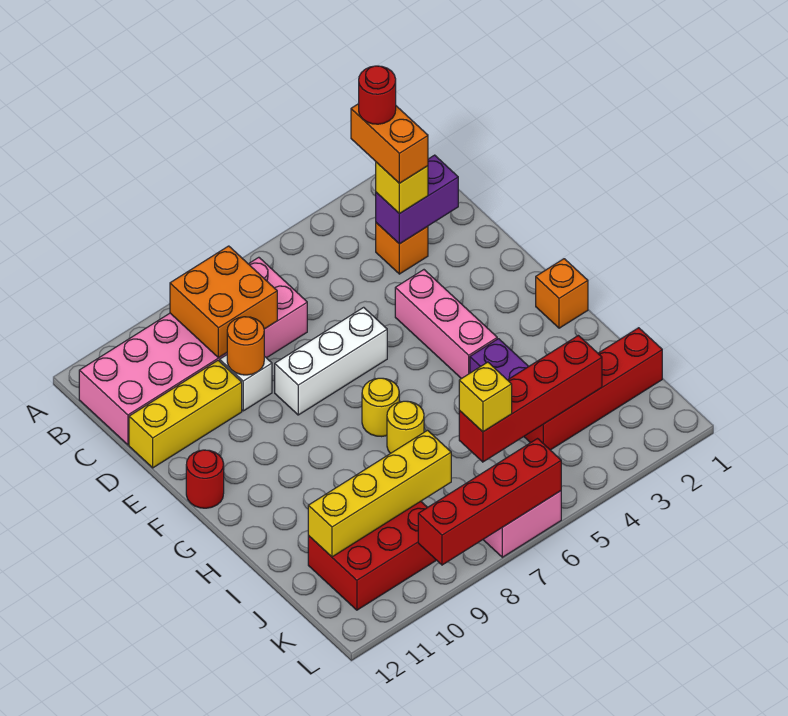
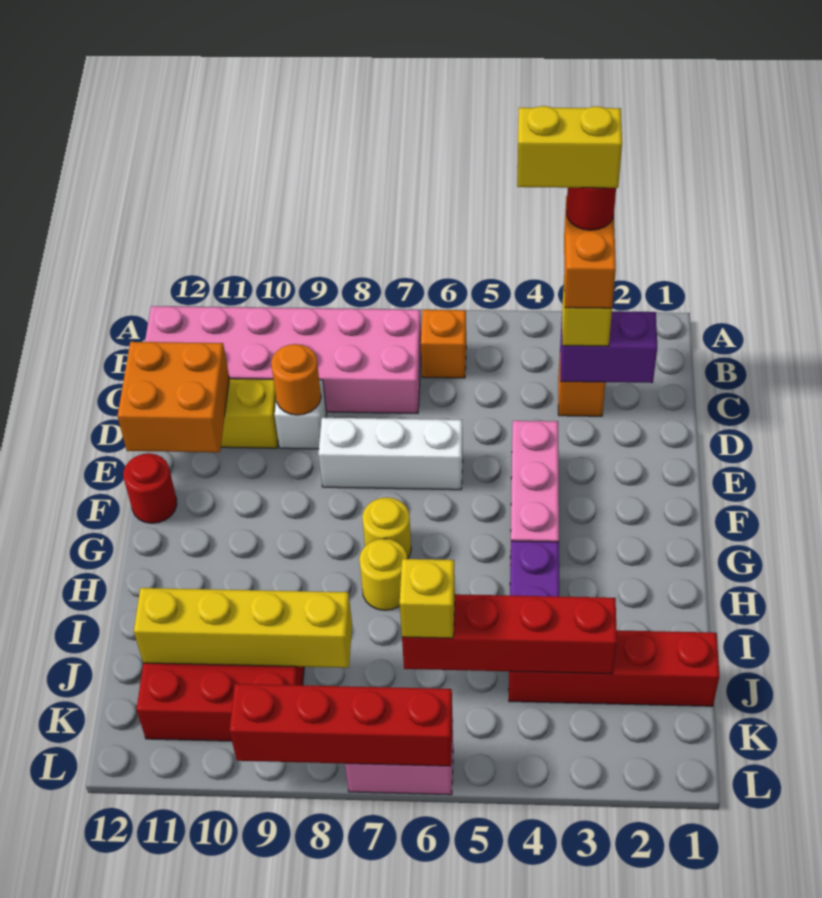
none -> yellow brick B3:B4 level 6
orange brick B8:C9 level 2 -> orange brick D11:E12 level 2
orange brick G1 level 1 -> orange brick B6 level 1

